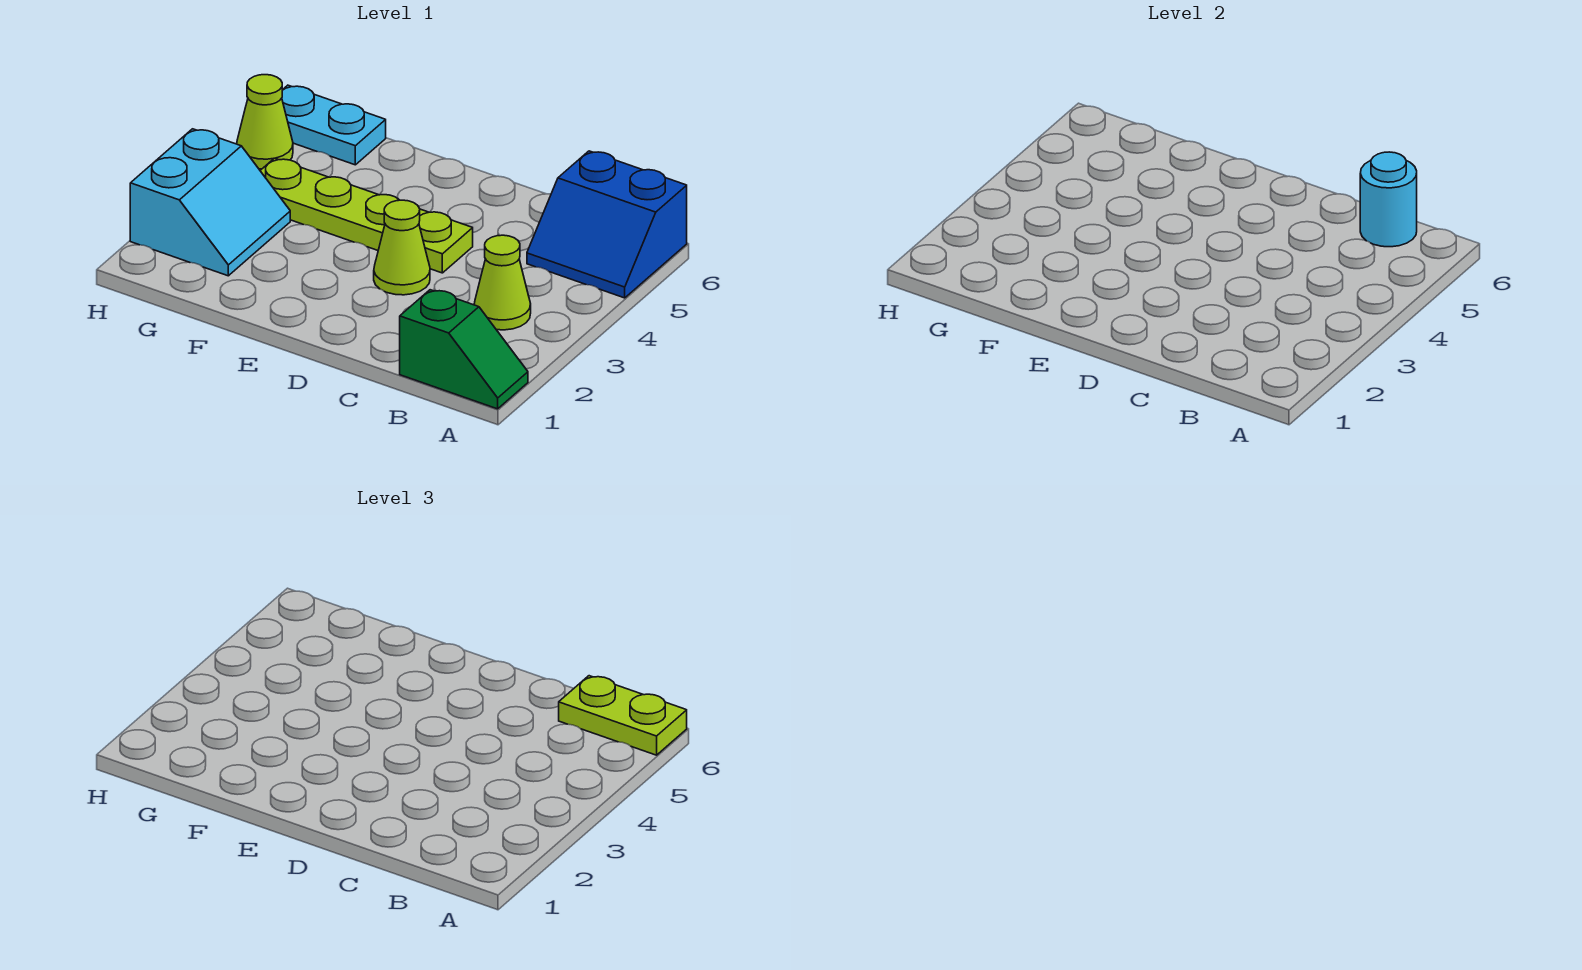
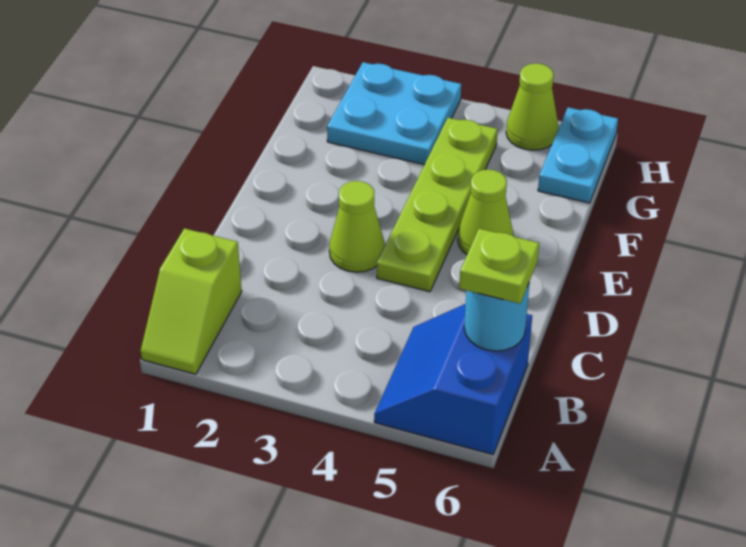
green slope A1:B1 level 1 top B -> lime slope A1:B1 level 1 top B
lime plate A6:B6 level 3 -> lime plate B6 level 3
lime cone B3 level 1 -> lime cone E5 level 1
cyan slope G2:H3 level 1 top H -> cyan plate G2:H3 level 1

